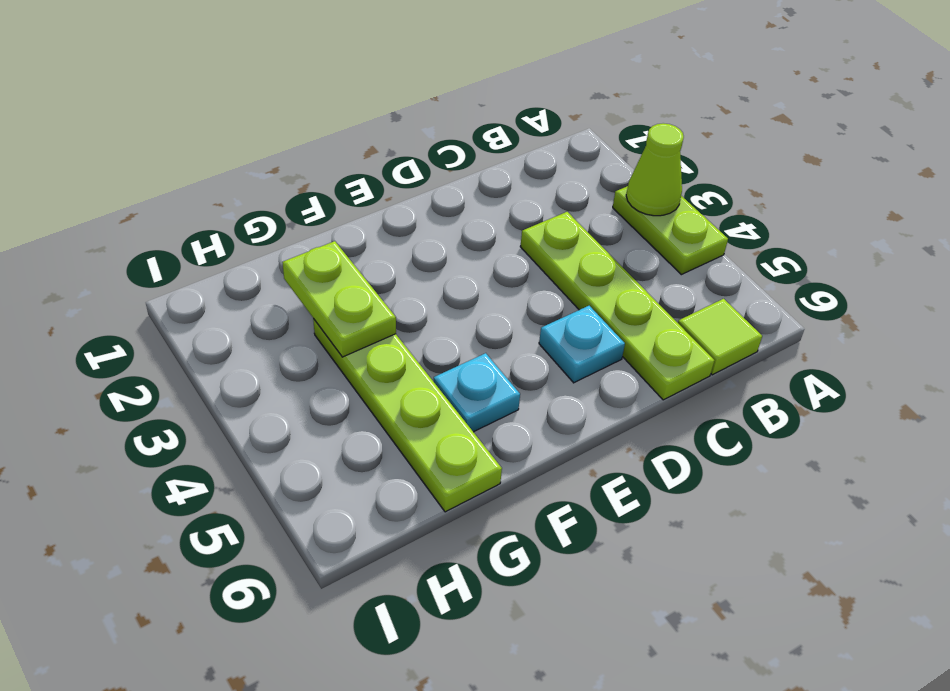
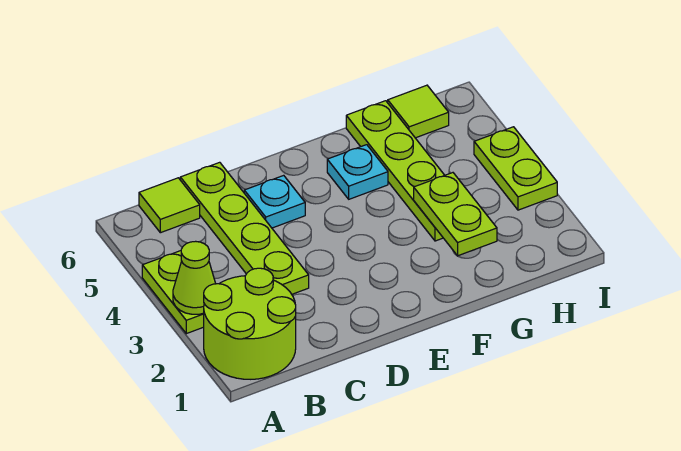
none -> lime round brick A1:B2 level 1
none -> lime tile H6 level 1
none -> lime plate I3:I4 level 1

